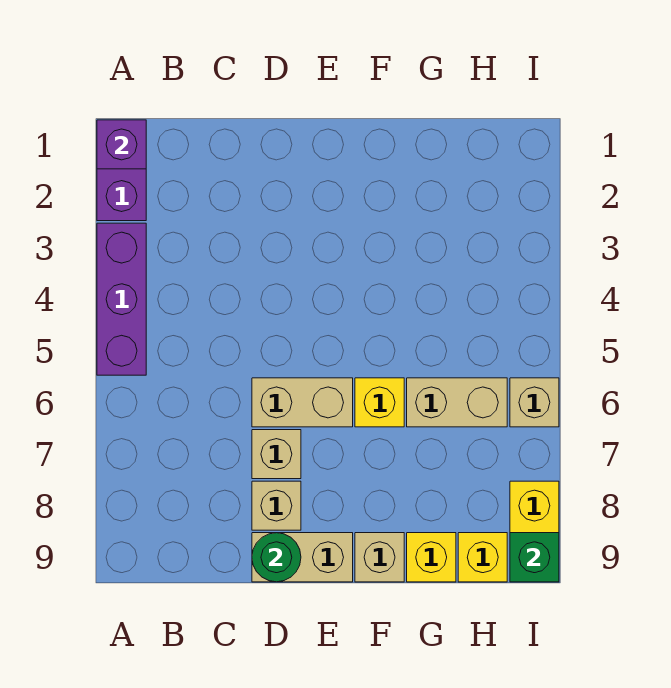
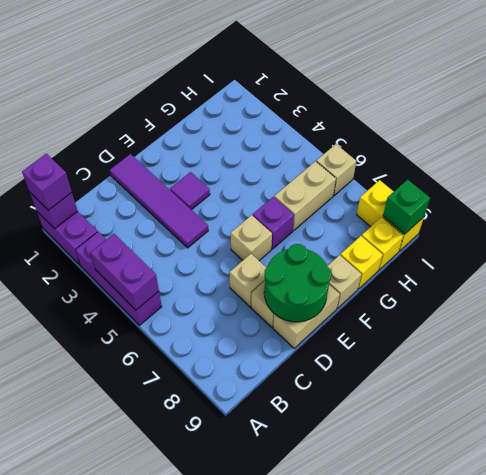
none -> purple brick A1 level 3
none -> purple brick A4:A5 level 2
none -> purple tile D1:D4 level 1
tan brick D6:E6 level 1 -> tan brick E6 level 1
green round brick D9 level 2 -> green round brick D8:E9 level 2
none -> purple tile E3 level 1
yellow brick F6 level 1 -> purple brick F6 level 1

